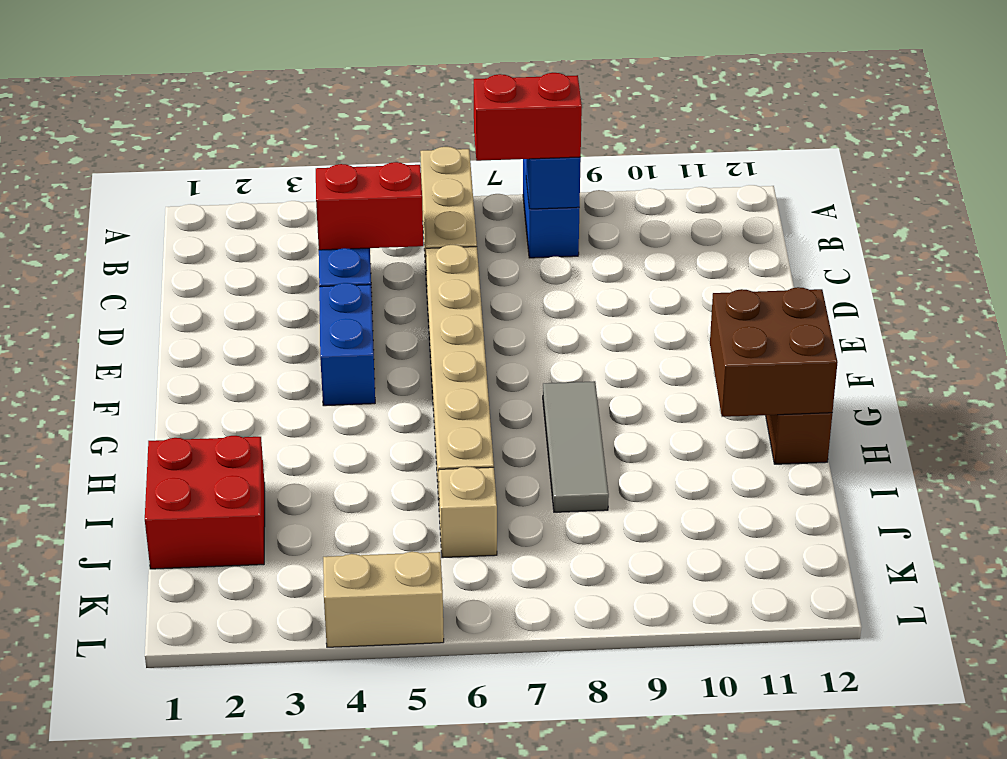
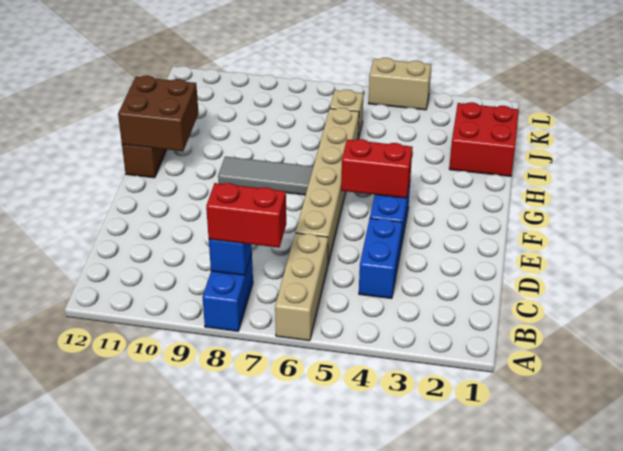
red brick C4:C5 level 2 -> red brick F4:F5 level 2
grey tile G8:I8 level 1 -> grey tile G7:G9 level 1

